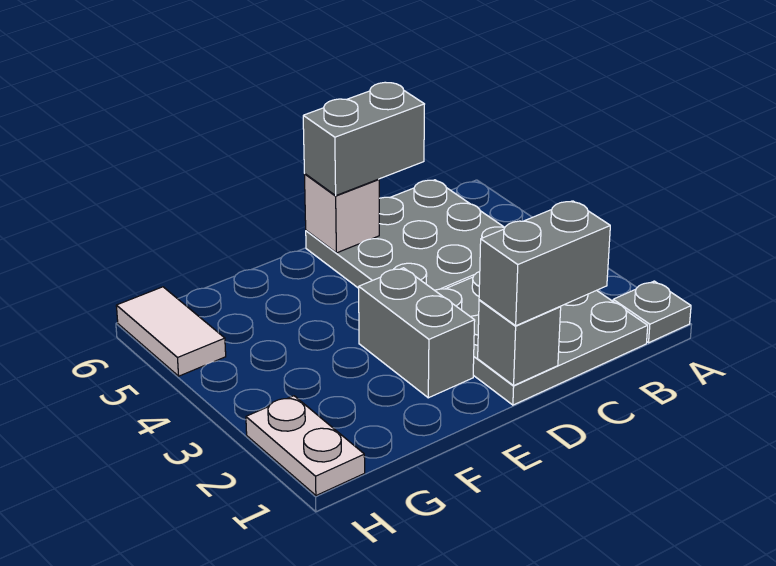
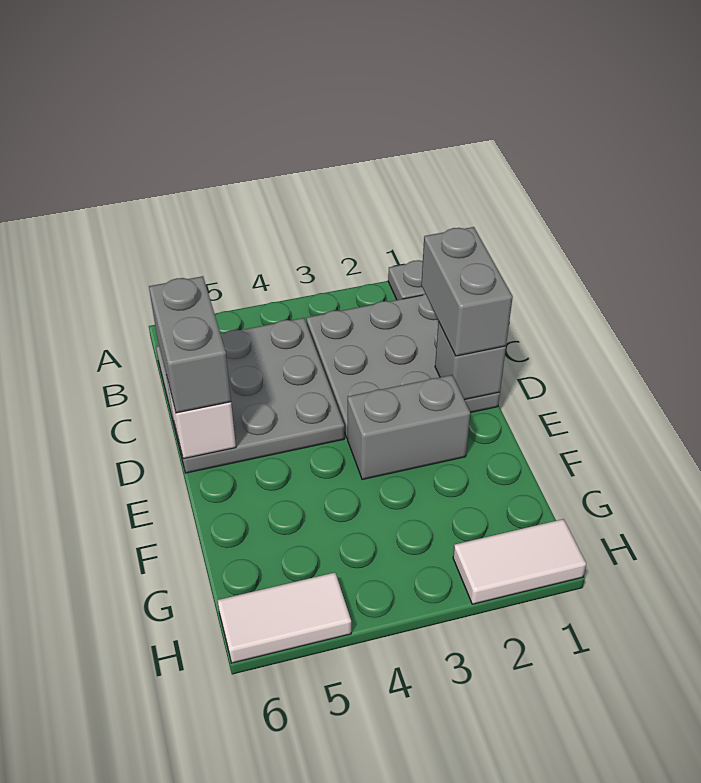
white plate H1:H2 level 1 -> white tile H1:H2 level 1

